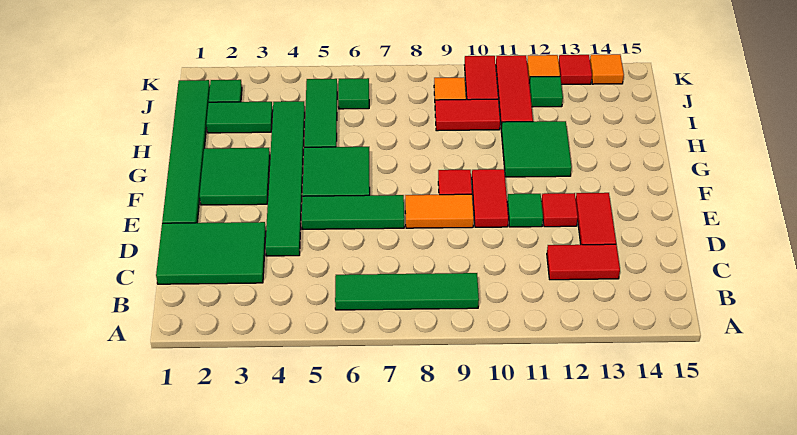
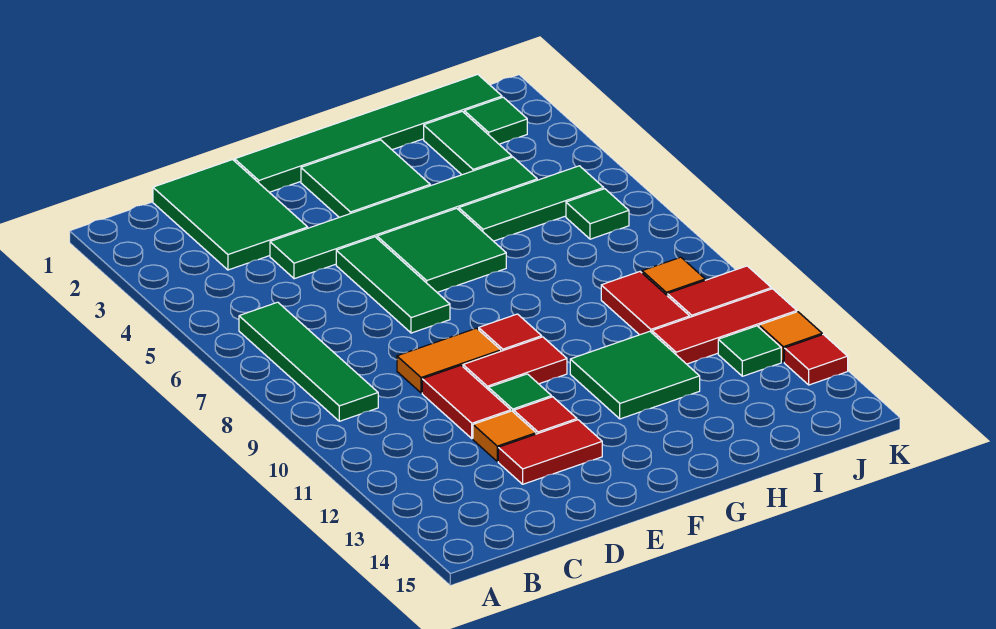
red tile C12:C13 level 1 -> red tile D10:D11 level 1
orange tile E8:E9 level 1 -> orange tile D9:E9 level 1
orange tile K14 level 1 -> orange tile D12 level 1

